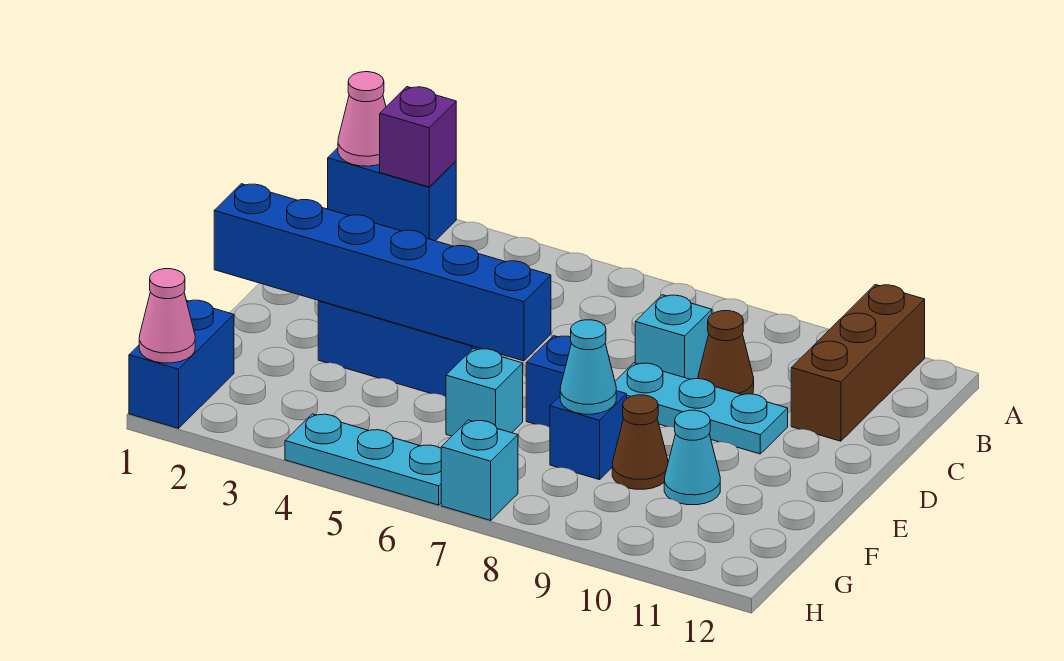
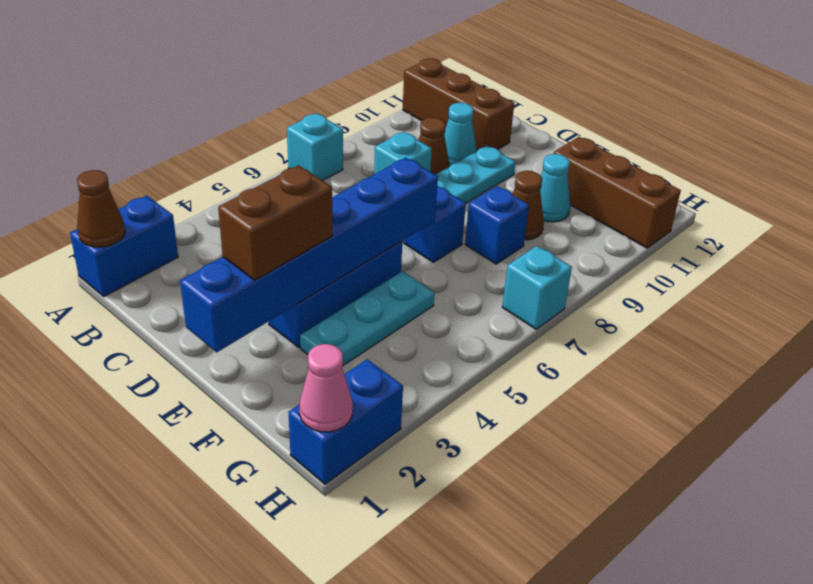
pink cone A1 level 2 -> brown cone A1 level 2
purple brick A2 level 2 -> none
none -> brown brick E2:E3 level 3
cyan brick F6 level 1 -> cyan brick A7 level 1
cyan cone F8 level 2 -> cyan cone C10 level 1
none -> brown brick F11:H11 level 1
blue brick G1:H1 level 1 -> blue brick H1:H2 level 1
cyan plate H4:H6 level 1 -> cyan plate F3:F5 level 1

